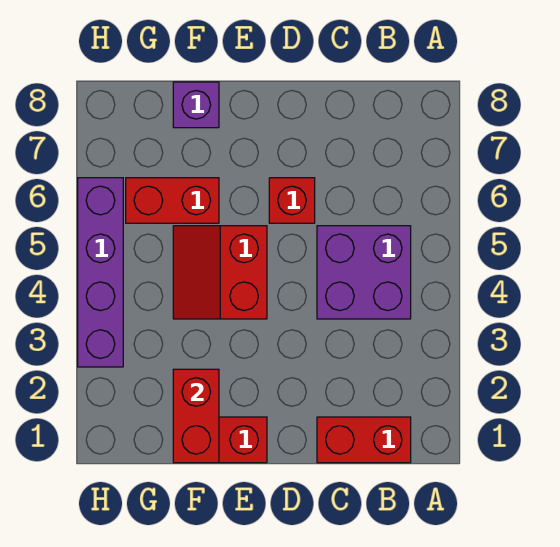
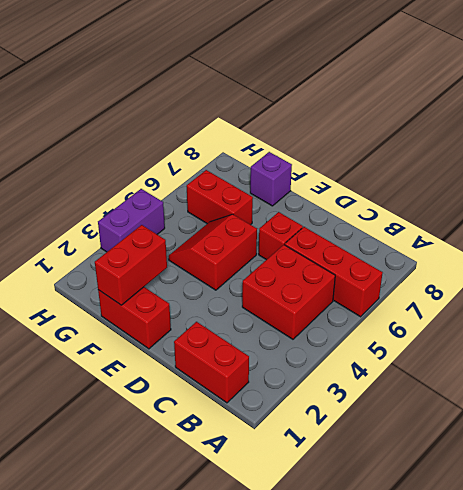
none -> red brick A6:C6 level 1
purple brick B4:C5 level 1 -> red brick B4:C5 level 1
purple brick H3:H6 level 1 -> purple brick H3:H4 level 1

